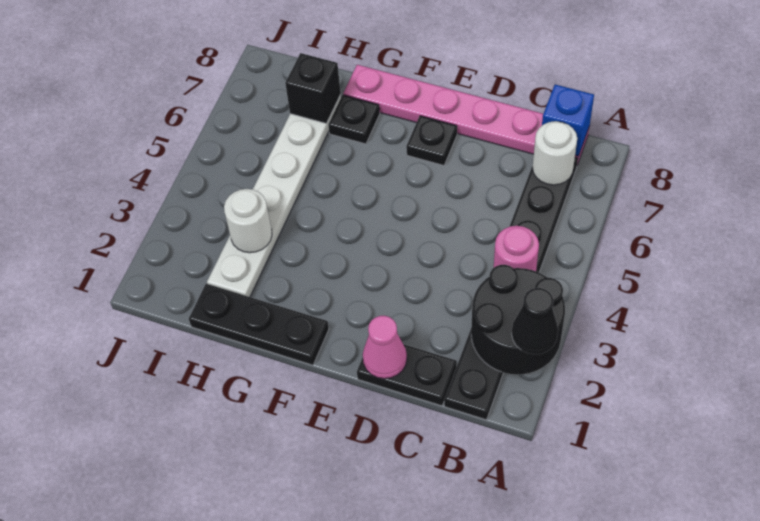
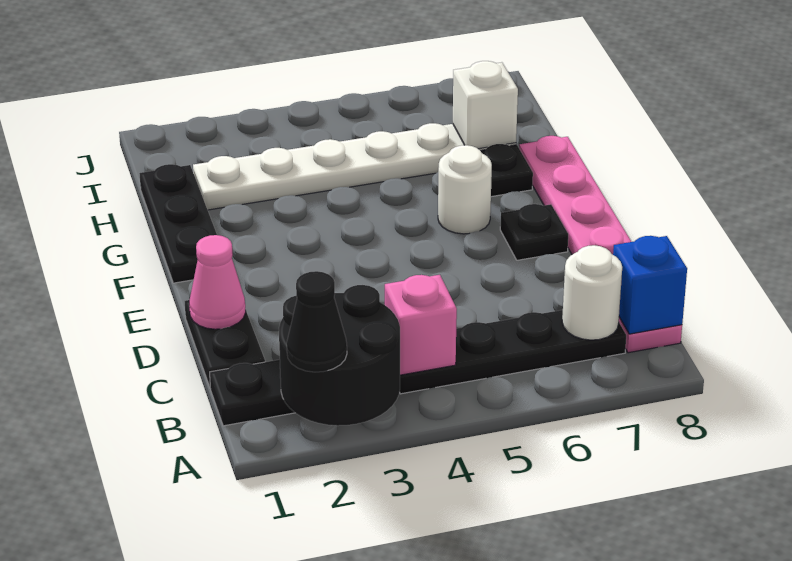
pink round brick B4 level 2 -> pink brick B4 level 2
white round brick H3 level 2 -> white round brick F6 level 1
black brick H7 level 2 -> white brick H7 level 2

